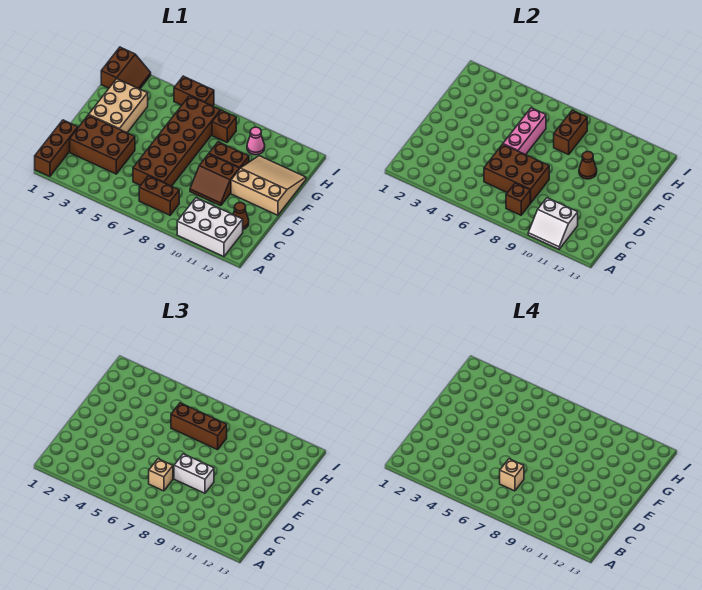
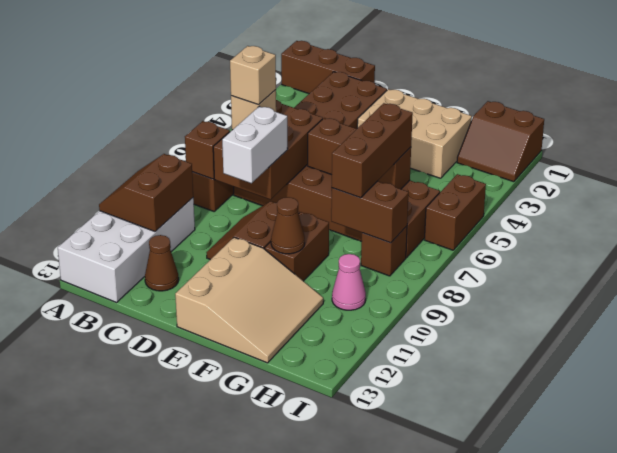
white brick A10:B12 level 1 -> white brick A10:B13 level 1
white slope A10:B11 level 2 top B -> brown slope A10:B11 level 2 top B
pink brick E6:G6 level 2 -> brown brick E6:G6 level 2

